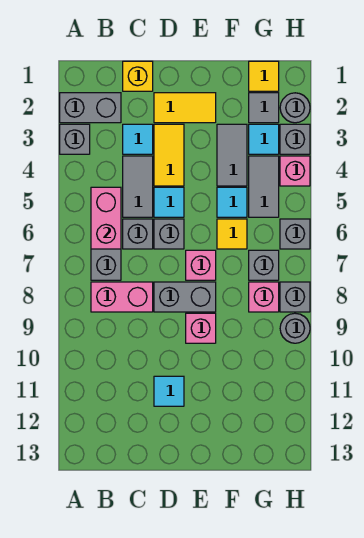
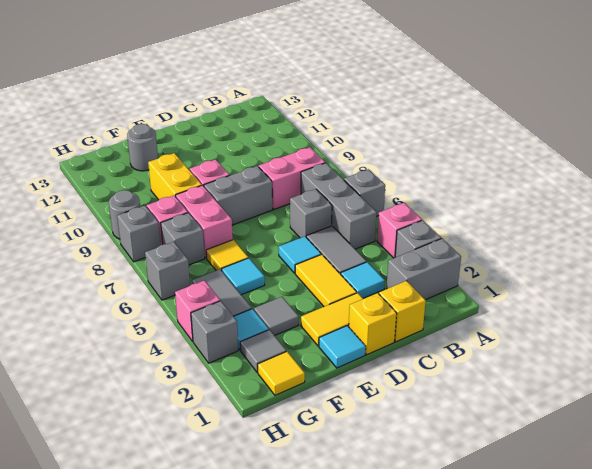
pink brick B5:B6 level 2 -> pink brick F7:F8 level 1
none -> yellow brick D1 level 1
grey brick D6 level 1 -> grey brick A6 level 1
cyan tile D11 level 1 -> cyan tile E1 level 1
pink brick E7 level 1 -> pink brick A4 level 1
grey tile F3:F4 level 1 -> grey tile F3 level 1
none -> yellow brick F9:F10 level 1
grey round brick H2 level 1 -> grey round brick F12 level 1

